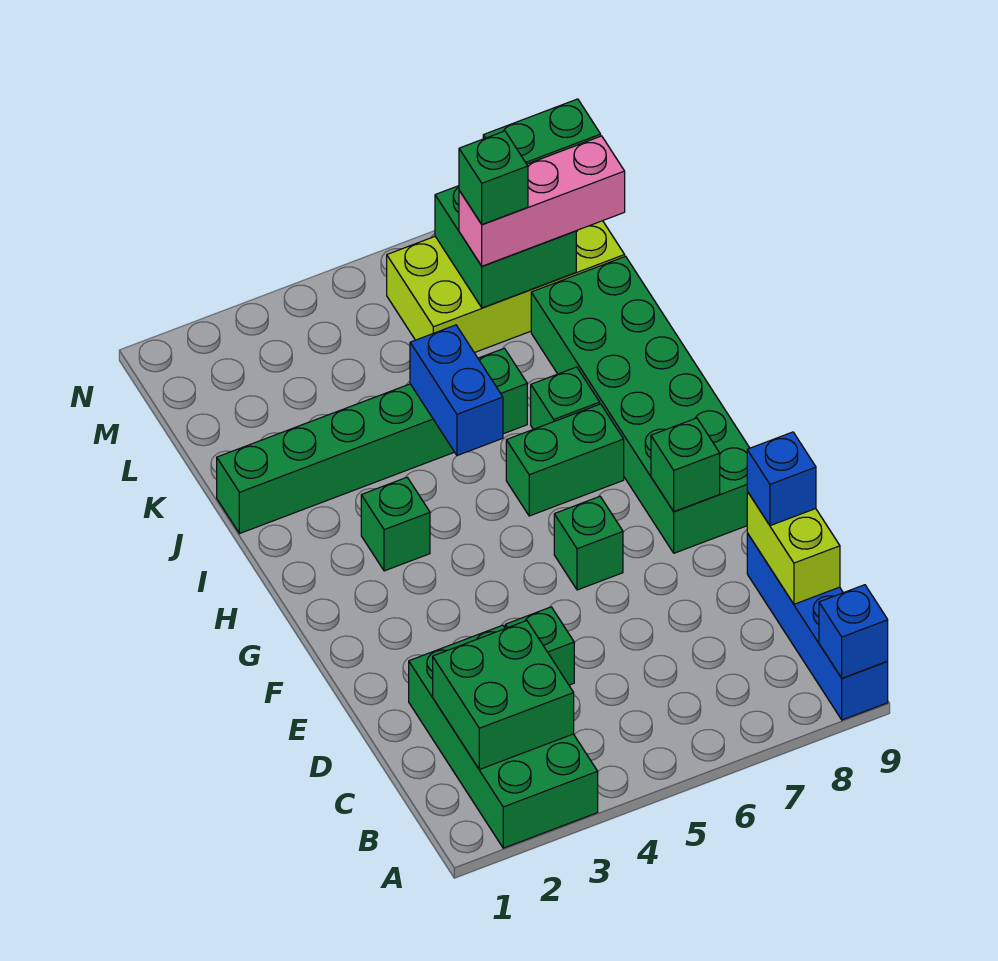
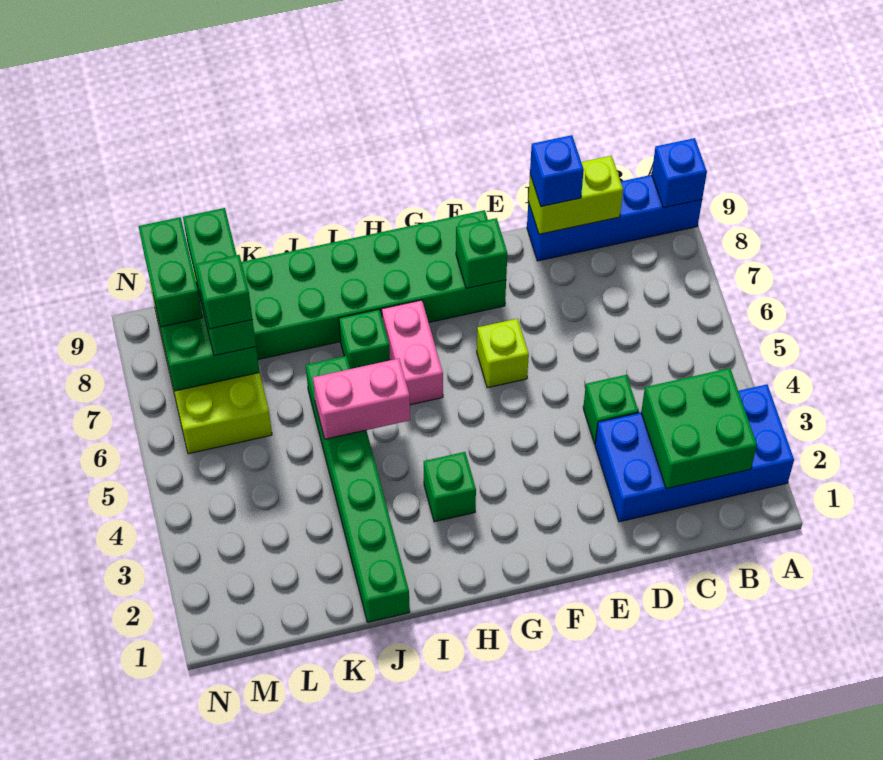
green brick A2:D3 level 1 -> blue brick A2:D3 level 1
green brick F6 level 1 -> lime brick F6 level 1
green brick H6:H7 level 1 -> pink brick H6:H7 level 1
blue brick I5:J5 level 2 -> pink brick I5:J5 level 2
pink brick L7:L9 level 3 -> green brick L7:L9 level 3

